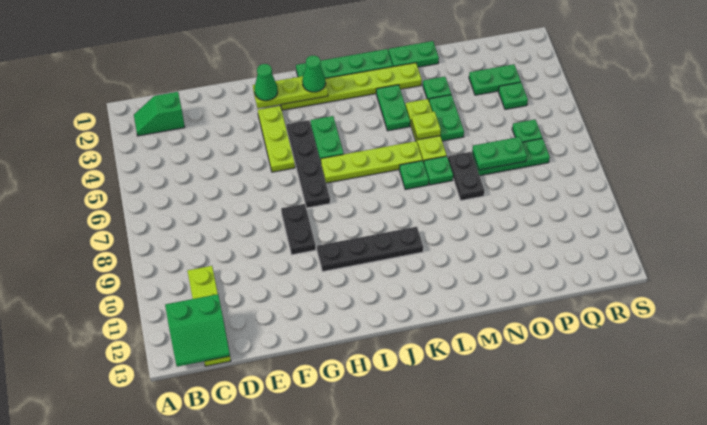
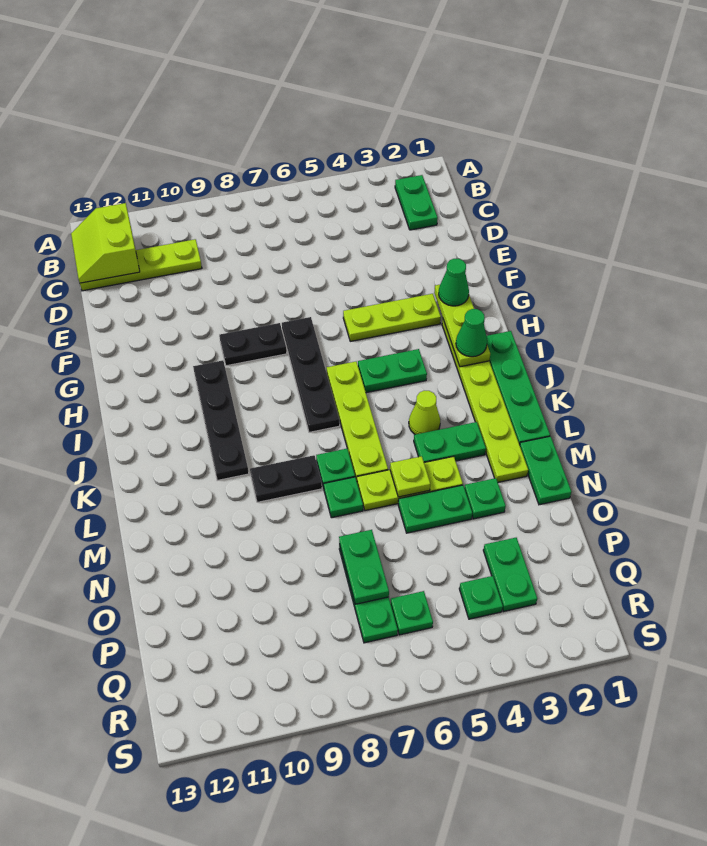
green slope B2:C2 level 1 top C -> green plate B2:C2 level 1
green slope B12:C13 level 2 top 12 -> lime slope B12:C13 level 2 top 12
black plate H4:H7 level 1 -> black plate G7:J7 level 1
none -> lime cone K4 level 1
black plate N7:N8 level 1 -> black plate L8:L9 level 1

